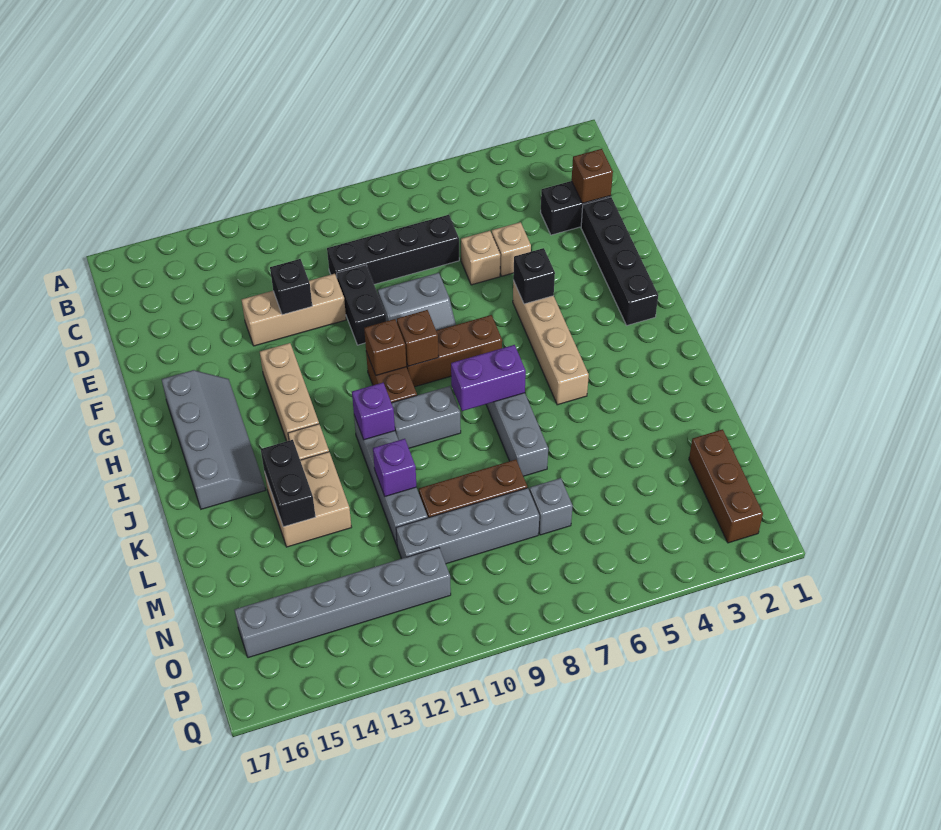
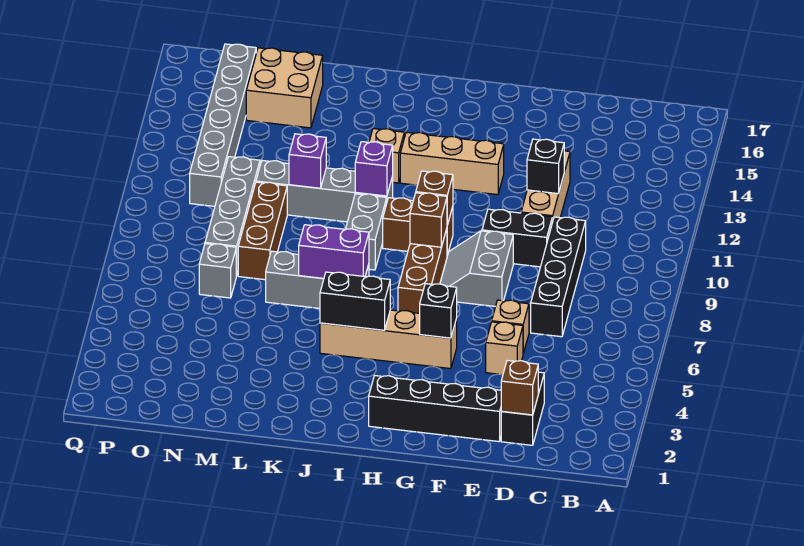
grey slope G15:J16 level 1 top 16 -> none
purple brick J7:J8 level 2 -> purple brick J7:K7 level 2
tan brick K13:L14 level 1 -> tan brick M15:N16 level 1
black brick K14:L14 level 2 -> black brick I5:J5 level 2
brown brick N2:P2 level 1 -> none

